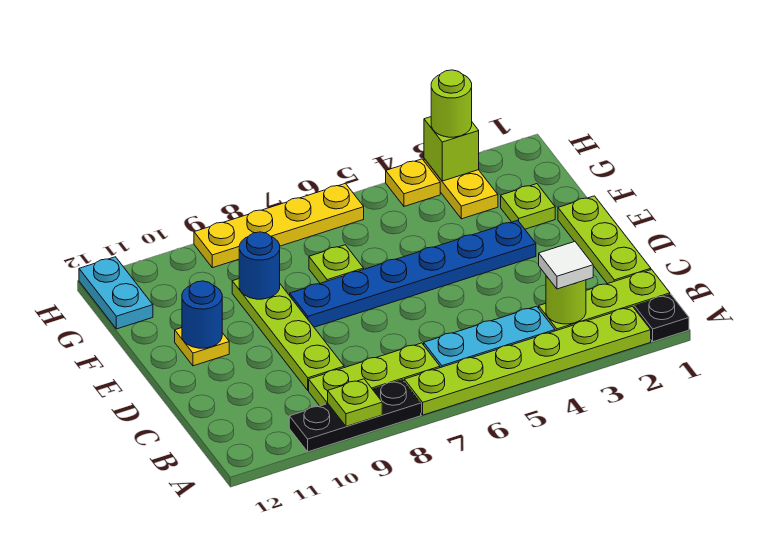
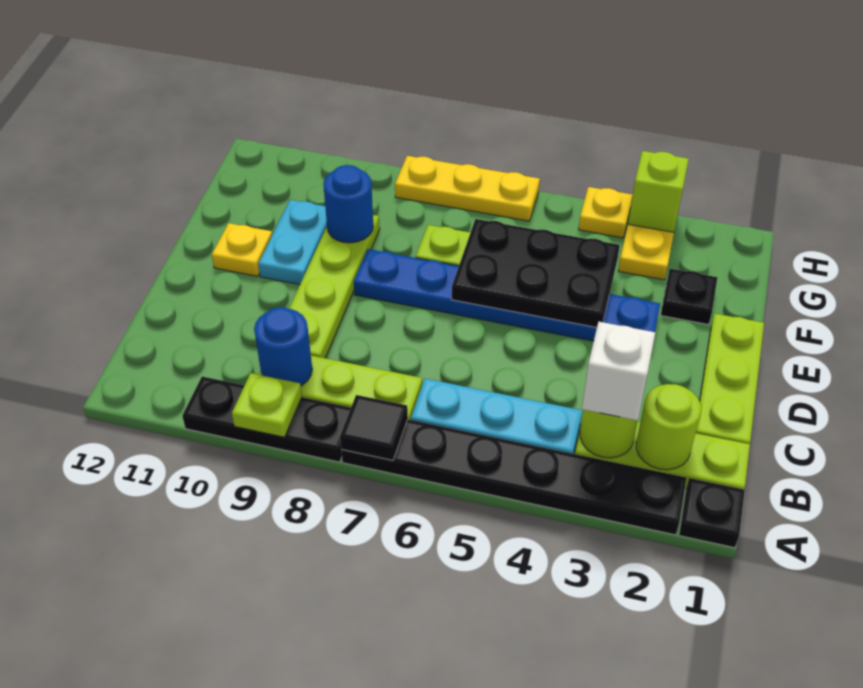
lime plate A2:A7 level 1 -> black plate A2:A7 level 1
none -> black tile A7 level 2
white tile B3 level 3 -> white brick B3 level 3
none -> black plate E4:F6 level 2
blue round brick E11 level 2 -> blue round brick B9 level 2
lime plate F2 level 1 -> black plate F2 level 1
cyan plate G12:H12 level 1 -> cyan plate E10:F10 level 1
lime round brick H3 level 3 -> lime round brick B2 level 2
yellow plate H6:H9 level 1 -> yellow plate H6:H8 level 1

